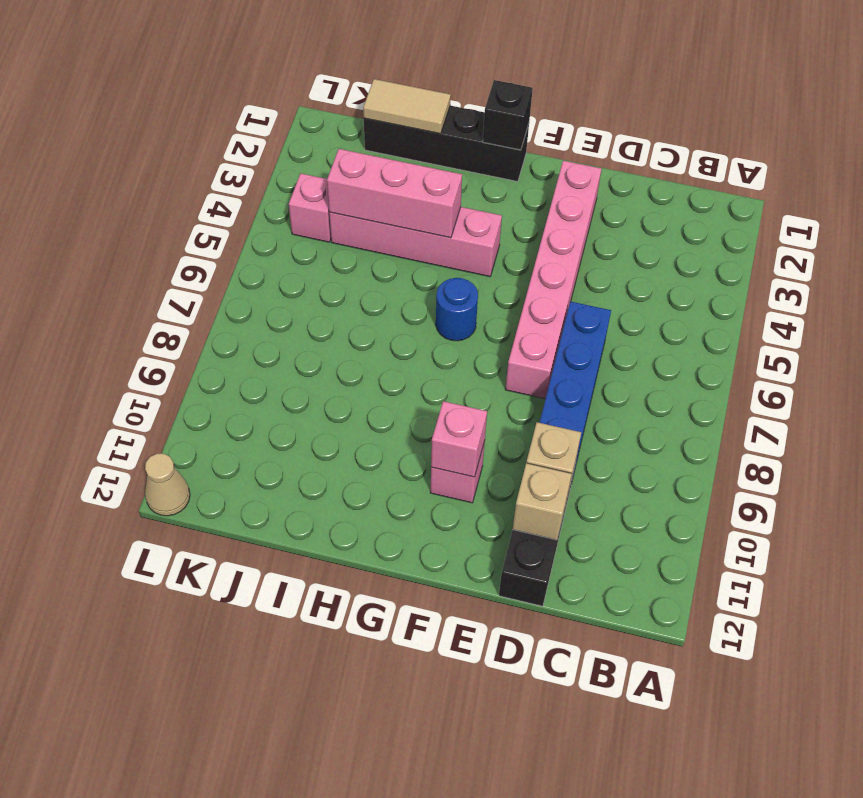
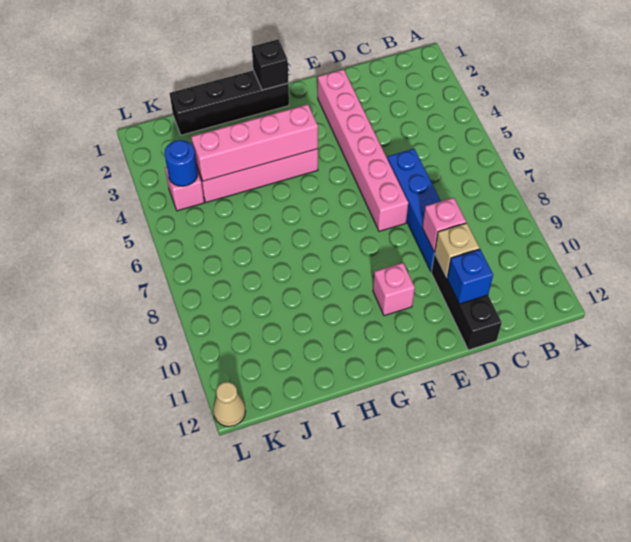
tan brick D11 level 2 -> blue brick D11 level 2
pink brick F10 level 2 -> pink brick D9 level 2
blue round brick G6 level 1 -> blue round brick K4 level 2
pink brick H4:J4 level 2 -> pink brick G4:J4 level 2
tan tile I1:J1 level 2 -> none

